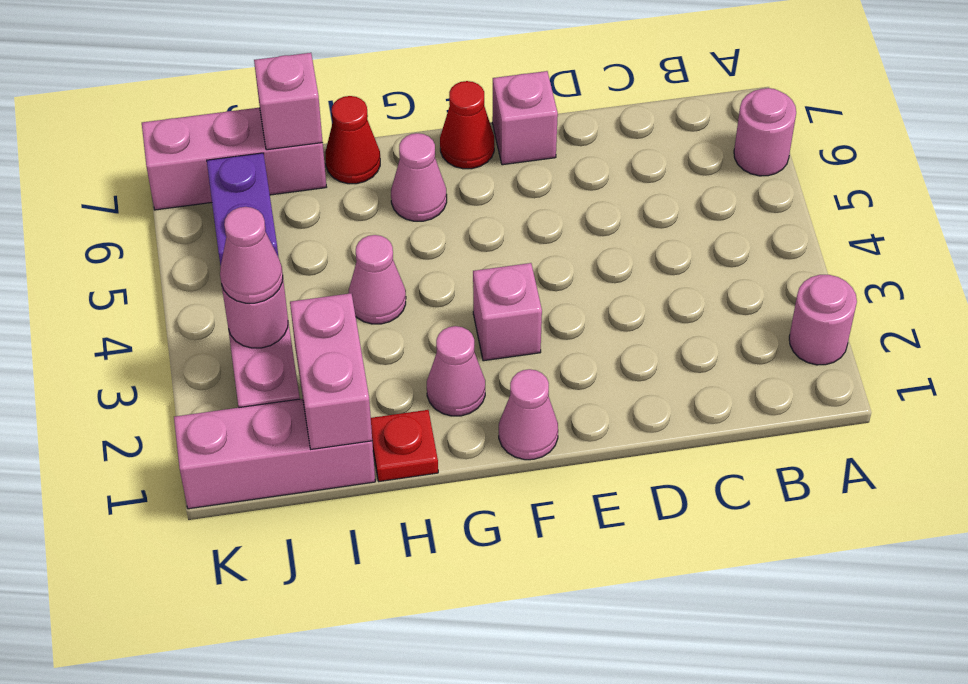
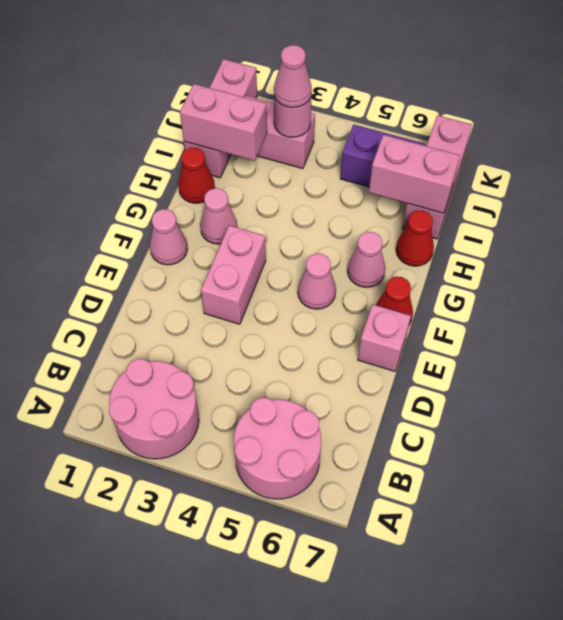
pink round brick A2 level 1 -> pink round brick A2:B3 level 1
pink round brick A6 level 1 -> pink round brick A5:B6 level 1
pink brick F3 level 1 -> pink brick E3:F3 level 1
red plate H1 level 1 -> red cone H1 level 1
pink cone H4 level 1 -> pink cone F5 level 1
pink brick I7 level 2 -> pink brick I6:I7 level 2

